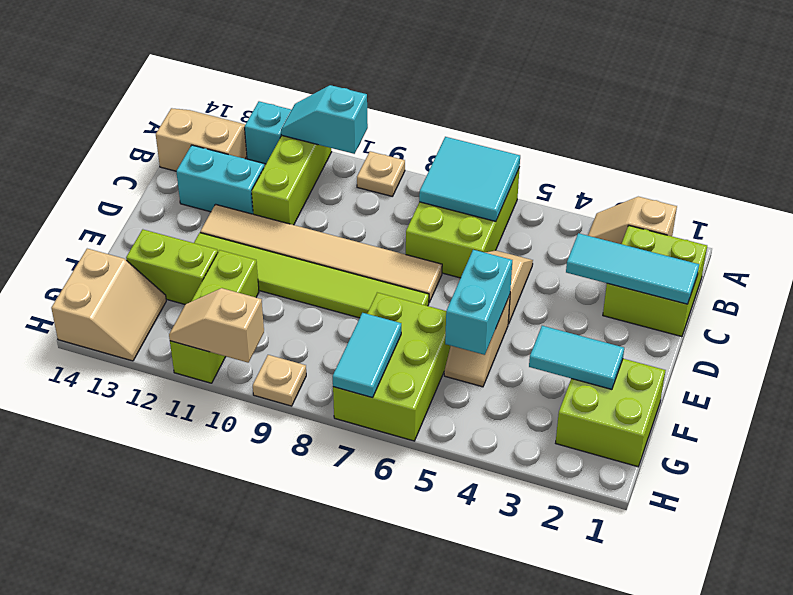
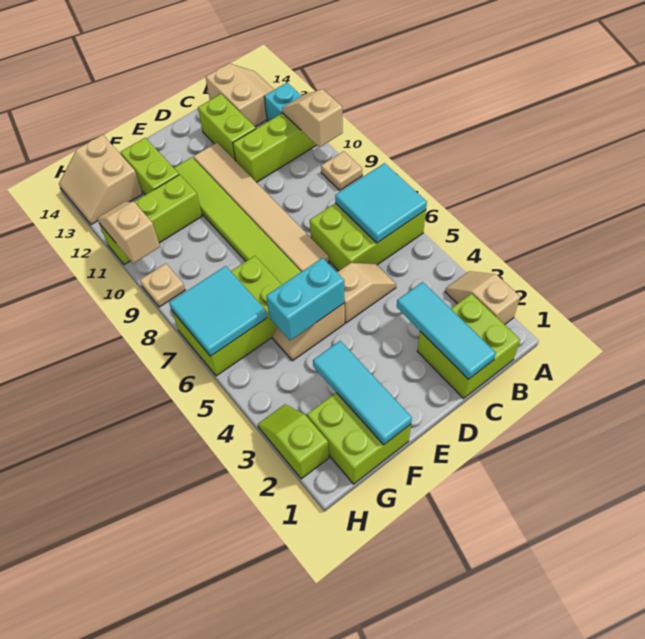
cyan slope A10:A11 level 2 top 10 -> tan slope A10:A11 level 2 top 10
cyan brick C12:C13 level 1 -> lime brick C12:C13 level 1
cyan tile F2:F3 level 2 -> cyan tile F1:F3 level 2
cyan tile G7:H7 level 2 -> cyan tile G6:H7 level 2
tan slope G13:H14 level 1 top 14 -> tan slope G13:H14 level 1 top G
none -> lime slope H2:H3 level 1 top 2

